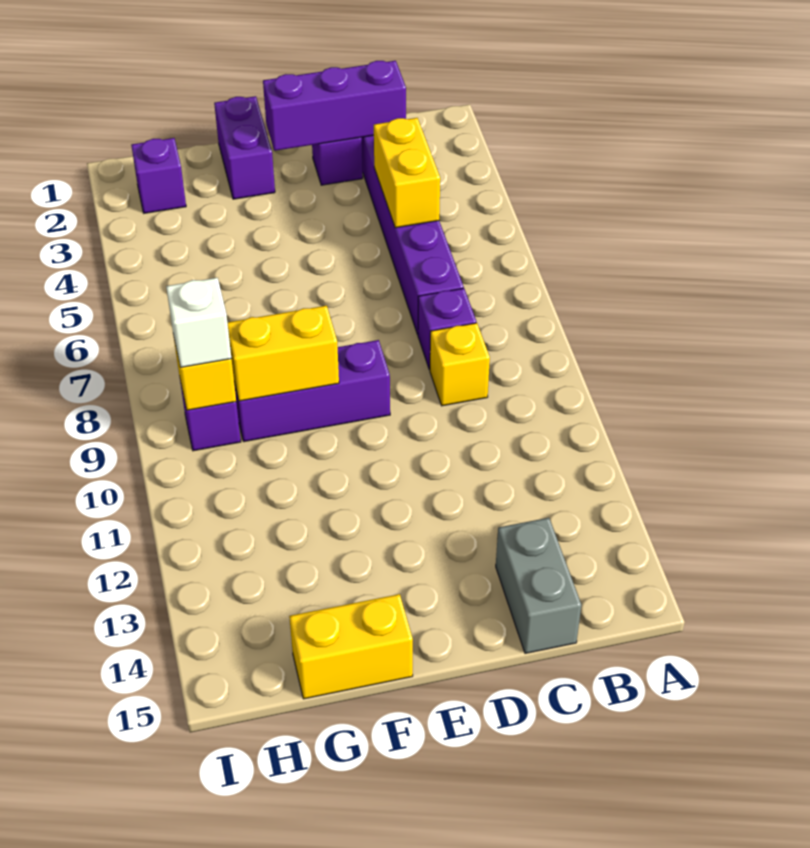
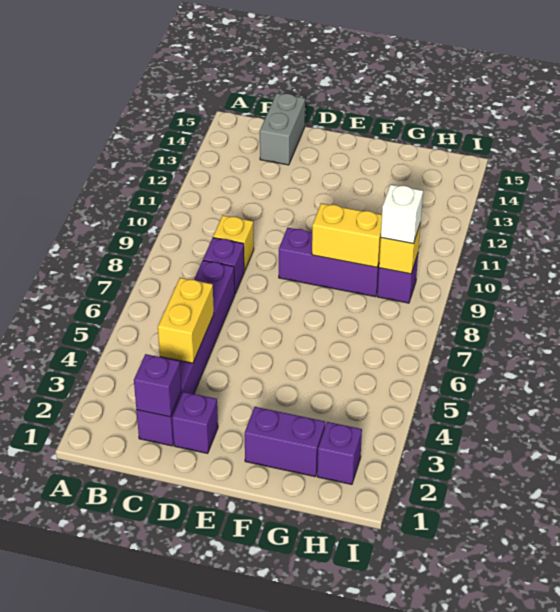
purple brick C2:E2 level 2 -> purple brick C2 level 2
purple brick F1:F2 level 1 -> purple brick F2:G2 level 1
yellow brick F15:G15 level 1 -> none

